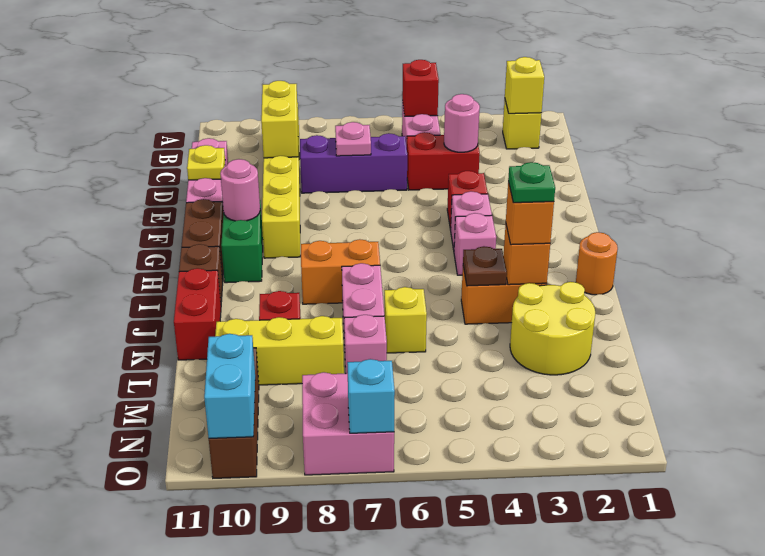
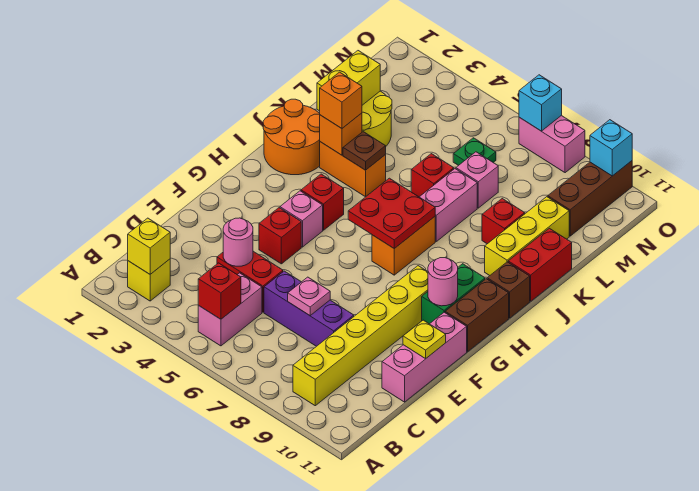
yellow brick C9:D9 level 2 -> yellow brick K2:L2 level 2
pink brick H4 level 1 -> red brick H4 level 1
none -> red plate H6:I7 level 2
orange round brick I1 level 1 -> orange round brick I1:J2 level 1
orange brick I7:I8 level 1 -> orange brick H7:I7 level 1
green plate J3 level 4 -> green plate M6 level 1
yellow brick K6 level 1 -> red brick K6 level 1
yellow brick L8:L10 level 1 -> yellow brick J10:L10 level 1
pink brick N7:O8 level 1 -> pink brick O7:O8 level 1
cyan brick N10:O10 level 2 -> cyan brick O10 level 2

